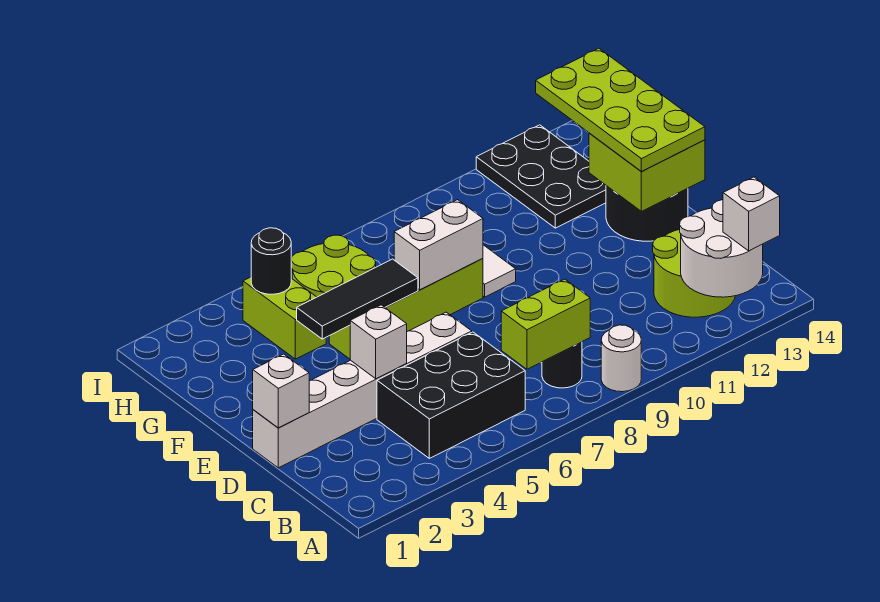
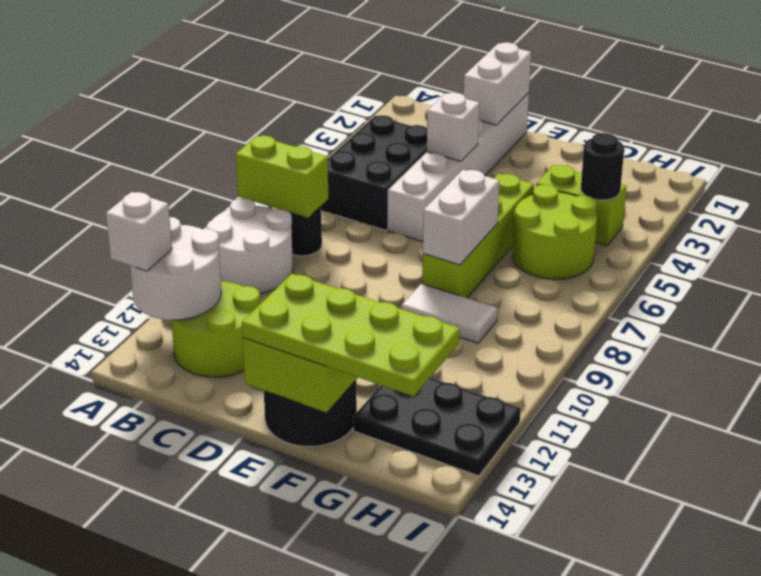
white round brick A9 level 1 -> white round brick A9:B10 level 1
lime brick B7:B8 level 2 -> lime brick A8:B8 level 2
white brick D1 level 2 -> white brick D1:D2 level 2
black tile F4:F6 level 2 -> none

